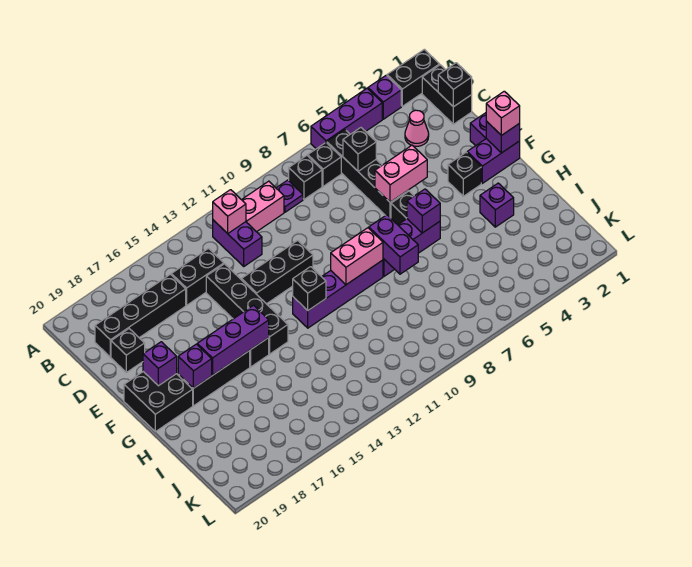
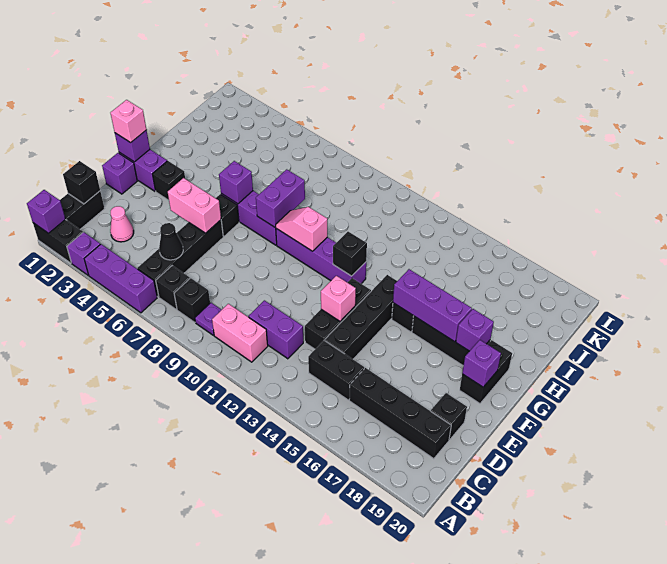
purple brick B12:C12 level 1 -> purple brick C11:C12 level 1
pink brick B12 level 2 -> pink brick E13 level 2
black brick C6 level 2 -> black cone C6 level 2
black brick E11:E13 level 1 -> black brick D13:F13 level 1
black brick F19:G20 level 1 -> black brick F19:G19 level 1
pink brick G9:G10 level 2 -> pink slope G9:G10 level 2 top 10
purple brick H3 level 1 -> purple brick A1 level 2

